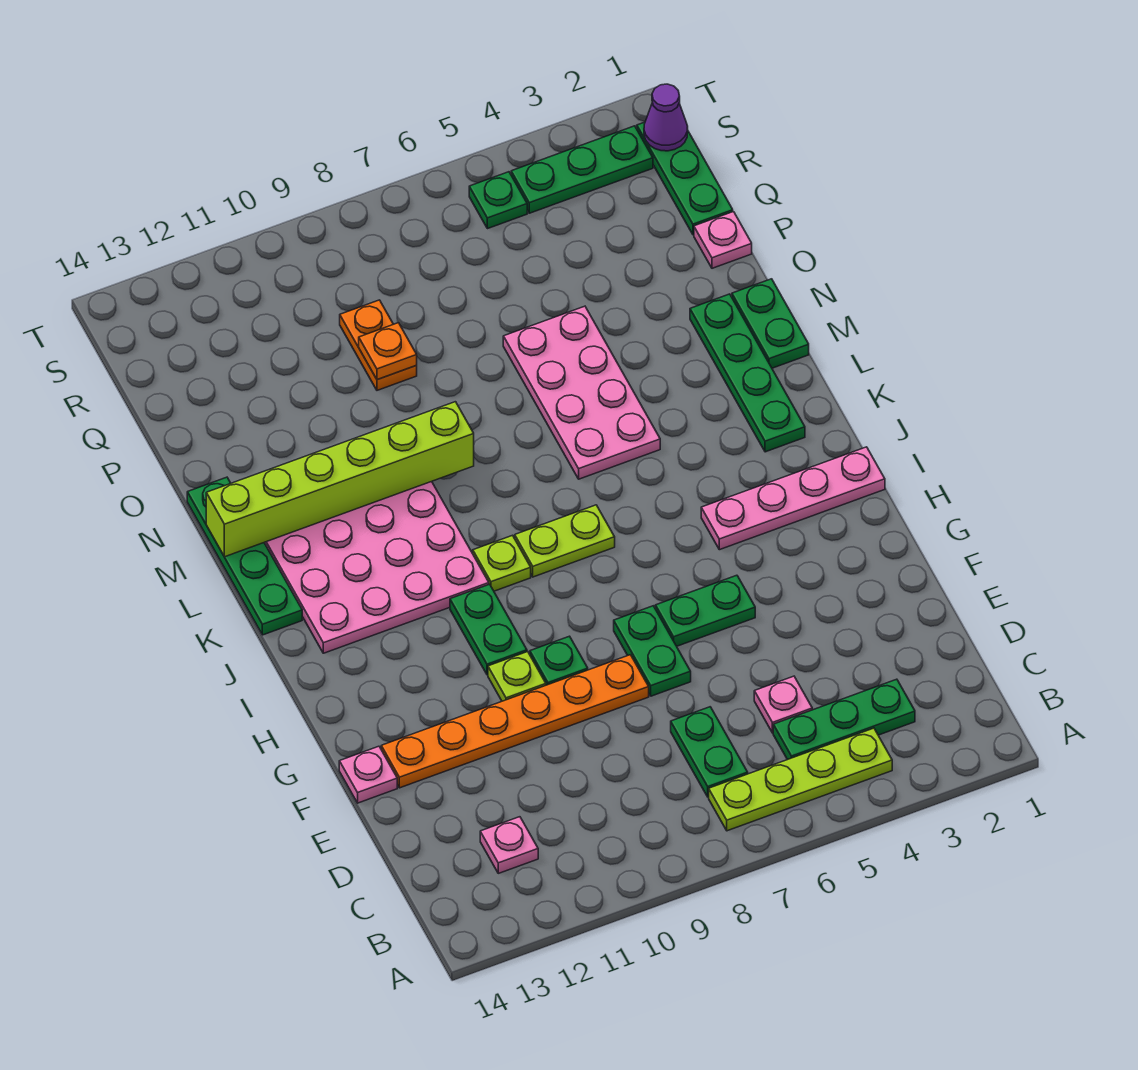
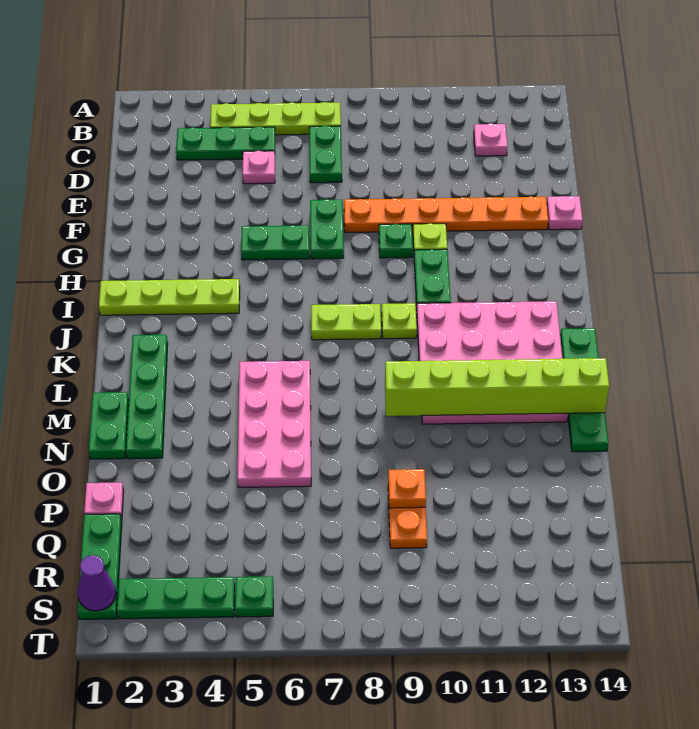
pink plate I1:I4 level 1 -> lime plate I1:I4 level 1

